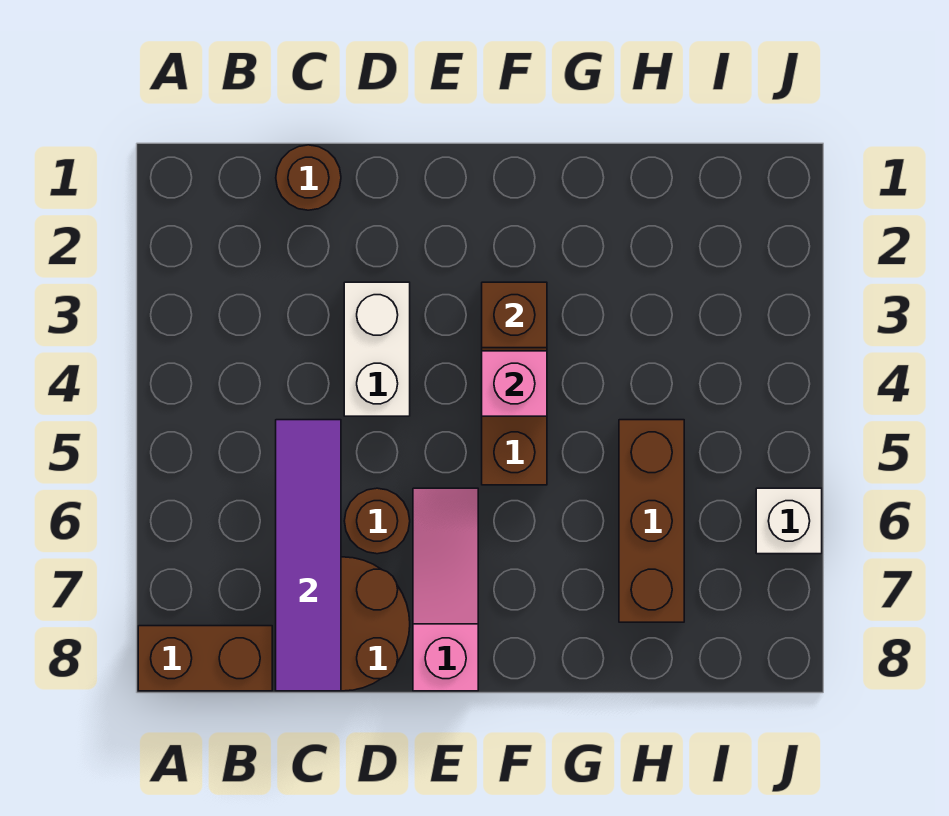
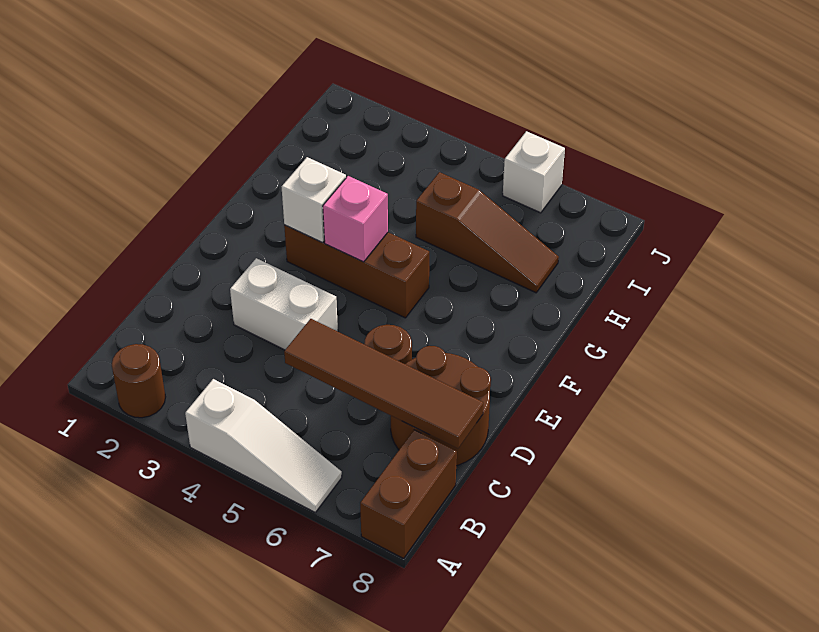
none -> white slope A4:A6 level 1 top 4
brown round brick C1 level 1 -> brown round brick A2 level 1
purple tile C5:C8 level 2 -> brown tile C5:C8 level 2
pink slope E6:E8 level 1 top 8 -> none
brown brick F3 level 2 -> white brick F3 level 2
brown brick H5:H7 level 1 -> brown slope H5:H7 level 1 top 5

